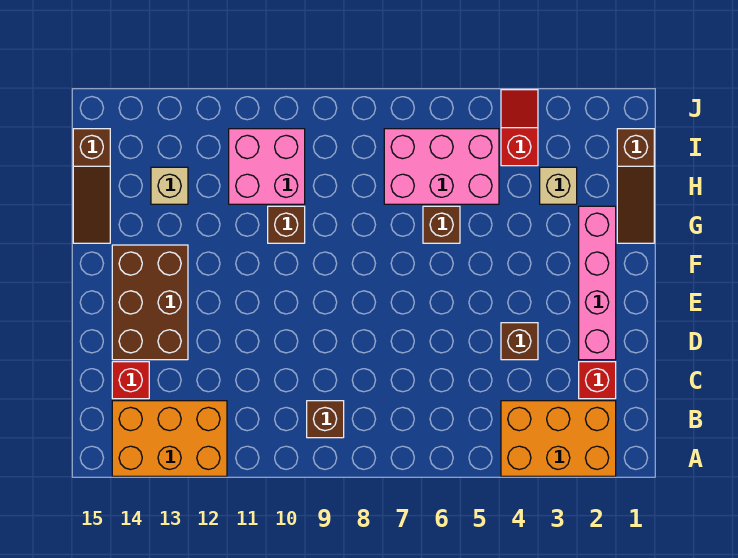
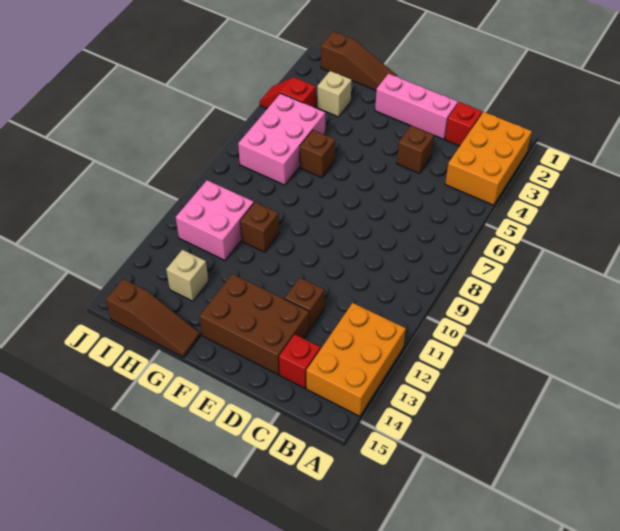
brown brick B9 level 1 -> brown brick D12 level 1
pink brick D2:G2 level 1 -> pink brick D2:F2 level 1

